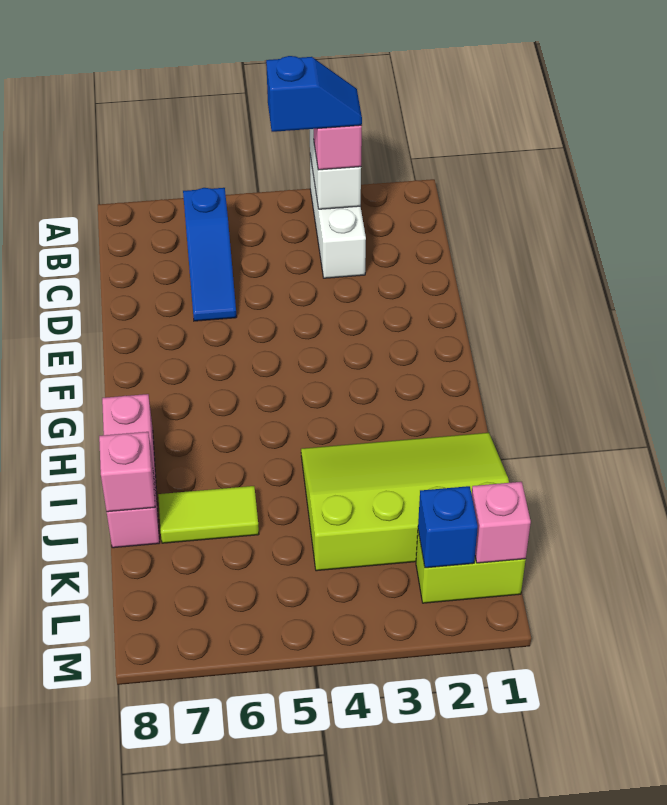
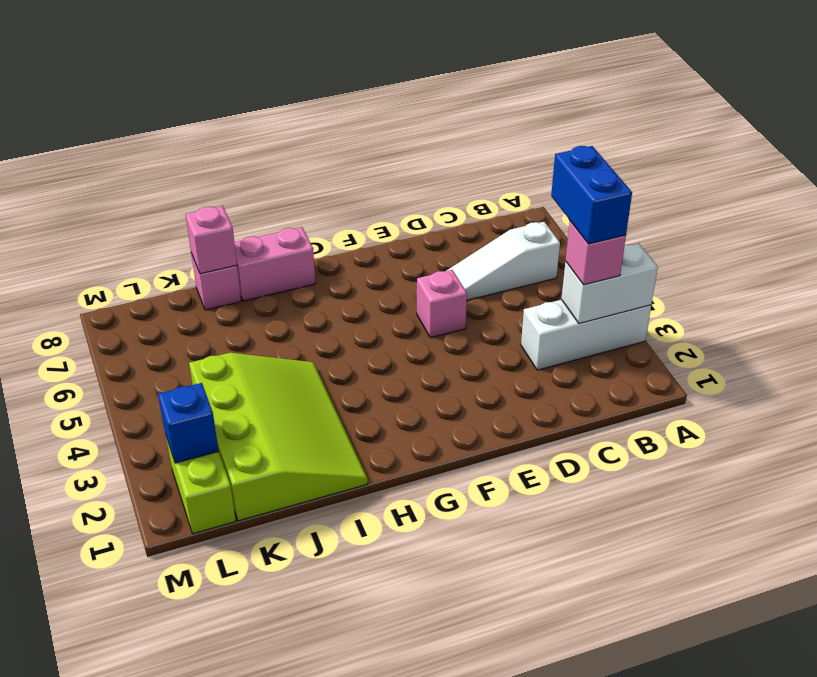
blue slope B3:B4 level 4 top 4 -> blue brick B3:B4 level 4
blue slope B6:D6 level 1 top B -> white slope B6:D6 level 1 top B
lime tile J6:J7 level 1 -> none
pink brick L1 level 2 -> pink brick E5 level 1

